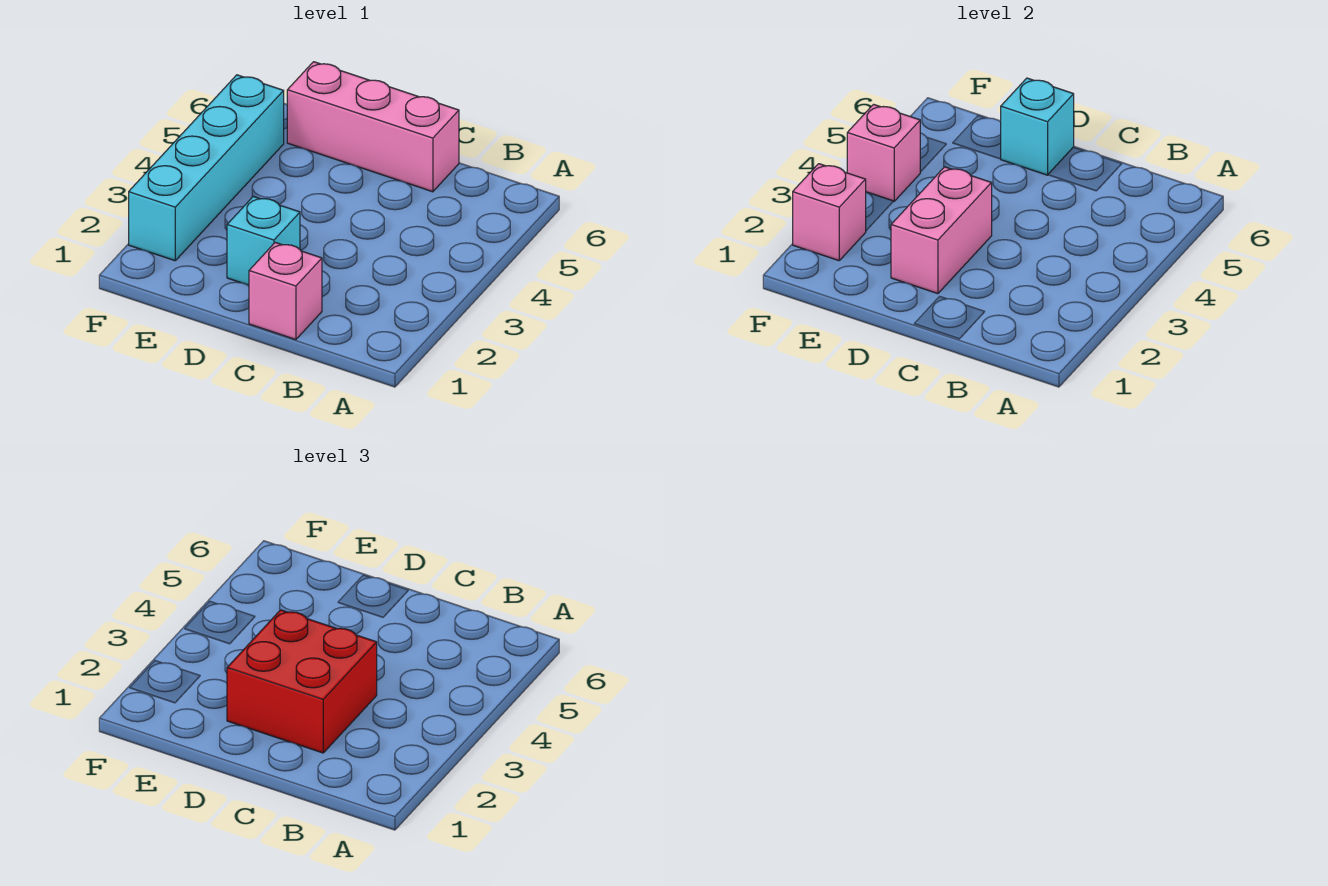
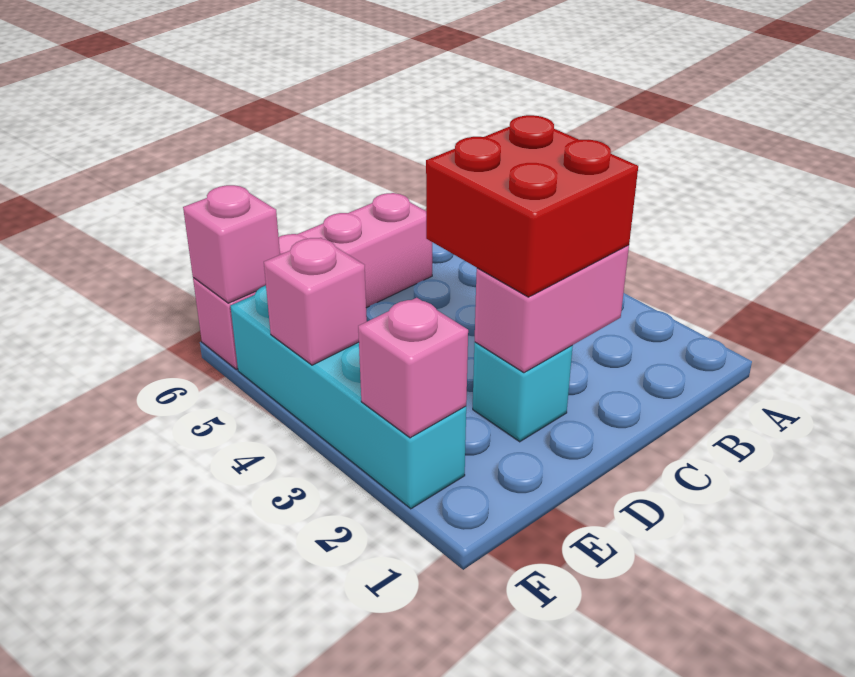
pink brick C1 level 1 -> pink brick F6 level 2
pink brick C6:E6 level 1 -> pink brick C6:F6 level 1
pink brick D2:D3 level 2 -> pink brick C2:D2 level 2
cyan brick D6 level 2 -> none

